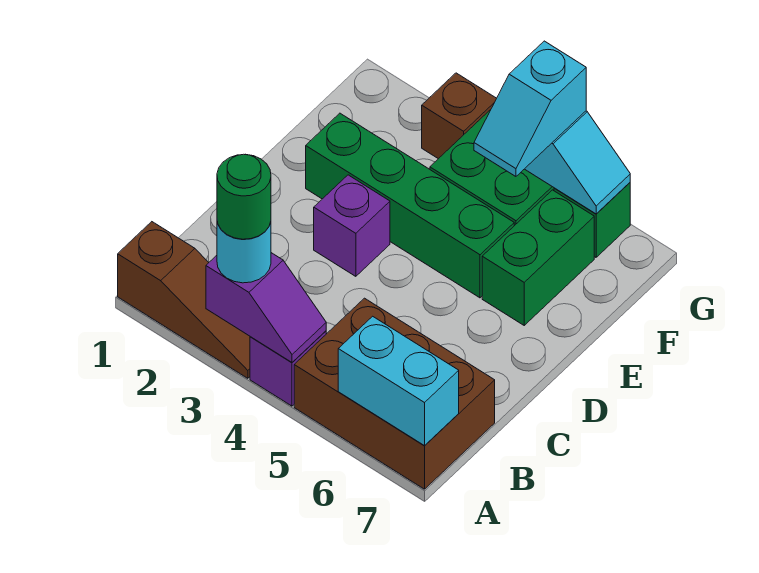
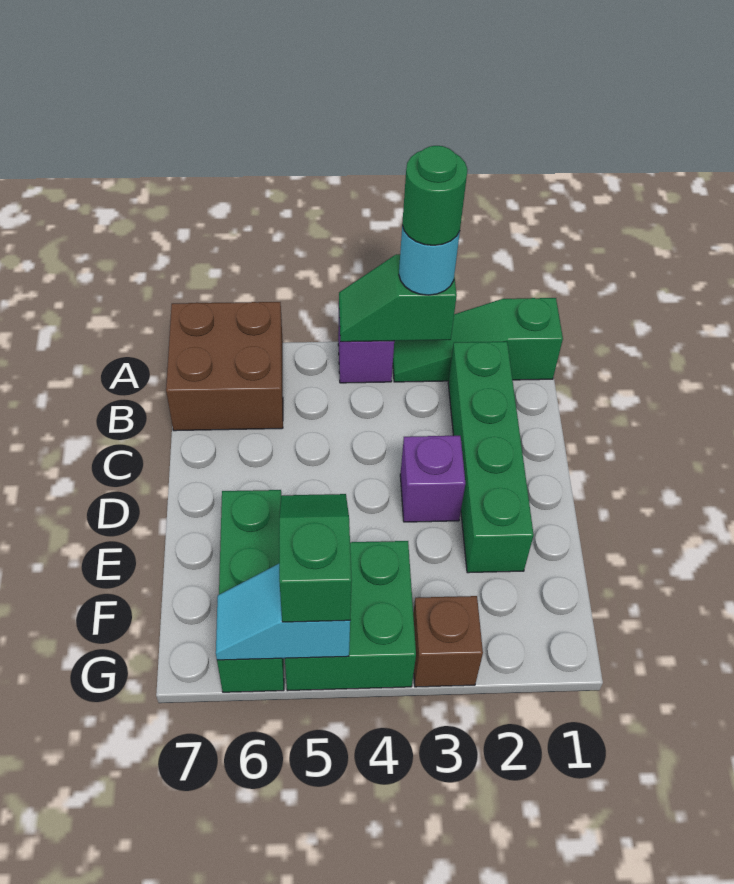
brown slope A1:A3 level 1 top 1 -> green slope A1:A3 level 1 top 1
purple slope A3:A4 level 2 top 3 -> green slope A3:A4 level 2 top 3
brown brick A5:B7 level 1 -> brown brick A6:B7 level 1
cyan brick A6:A7 level 2 -> none
green brick E2:E5 level 1 -> green brick B2:E2 level 1
cyan slope F5:G5 level 3 top G -> green slope F5:G5 level 3 top G

